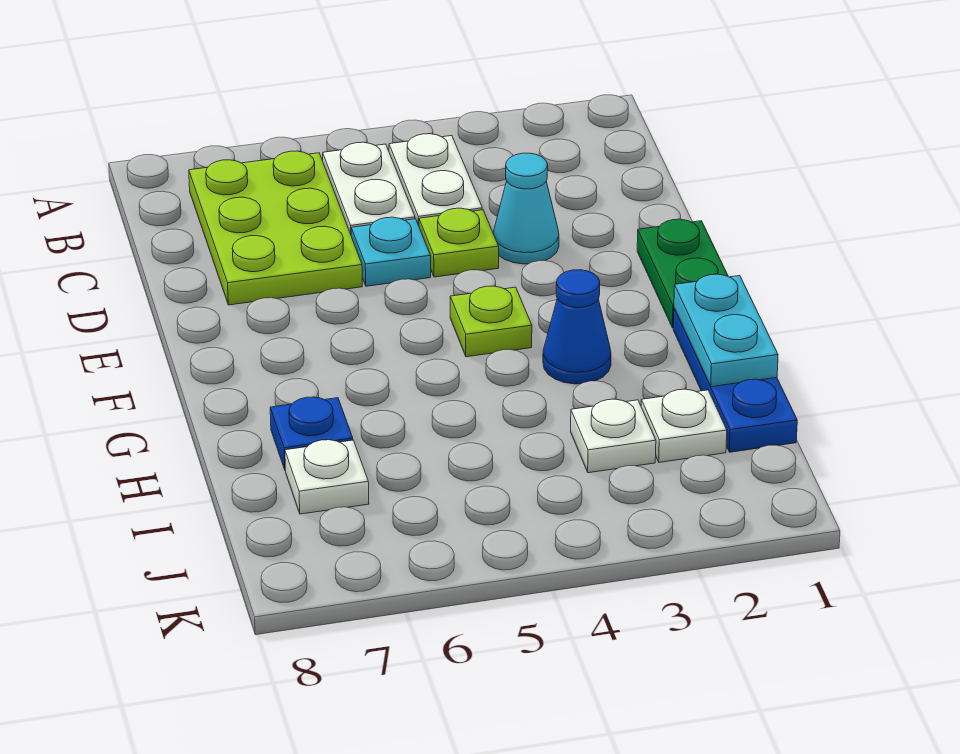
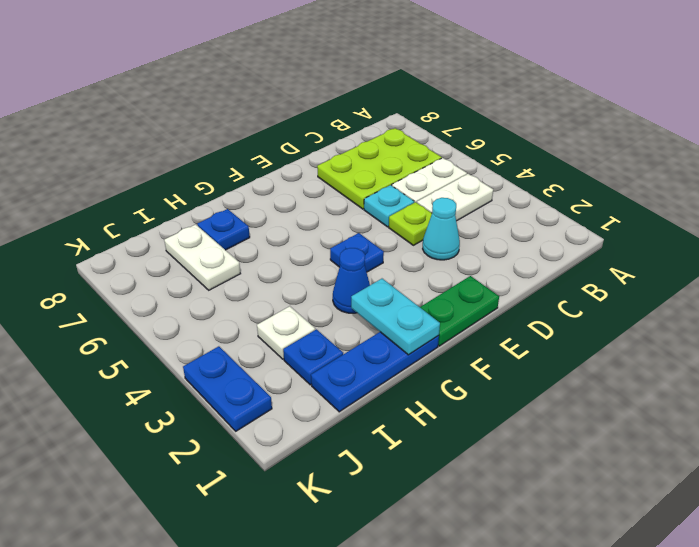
lime plate F4 level 1 -> blue plate F4 level 1
cyan plate G1:H1 level 2 -> cyan plate G1:G2 level 2
white plate I2 level 1 -> blue plate I2 level 1
white plate I7 level 1 -> white plate I6:I7 level 1
none -> blue plate K2:K3 level 1

